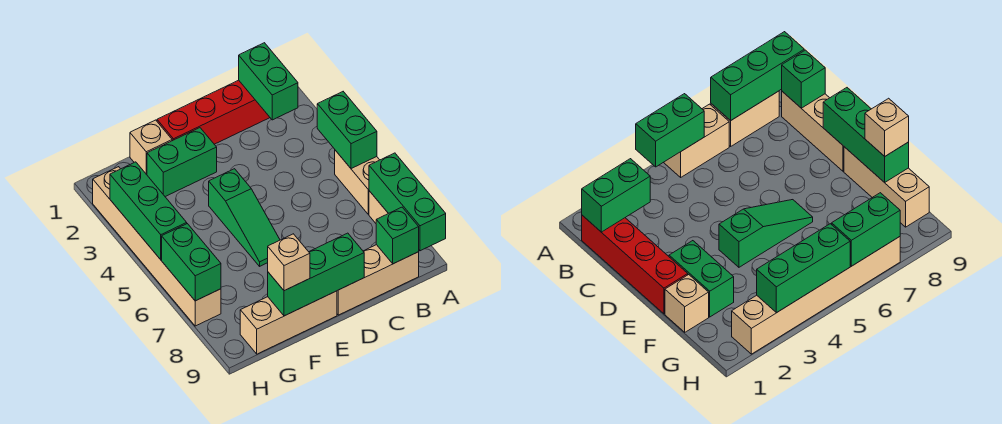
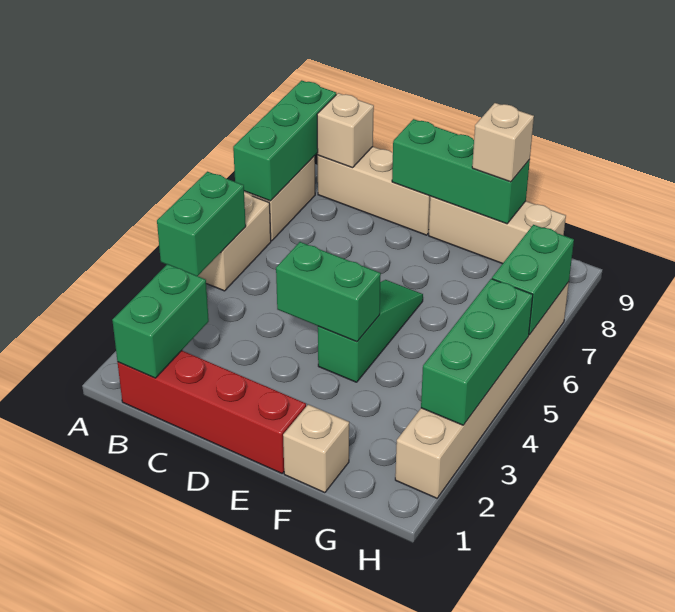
green brick B9 level 2 -> tan brick B9 level 2
green brick E2:F2 level 1 -> green brick D4:E4 level 2

